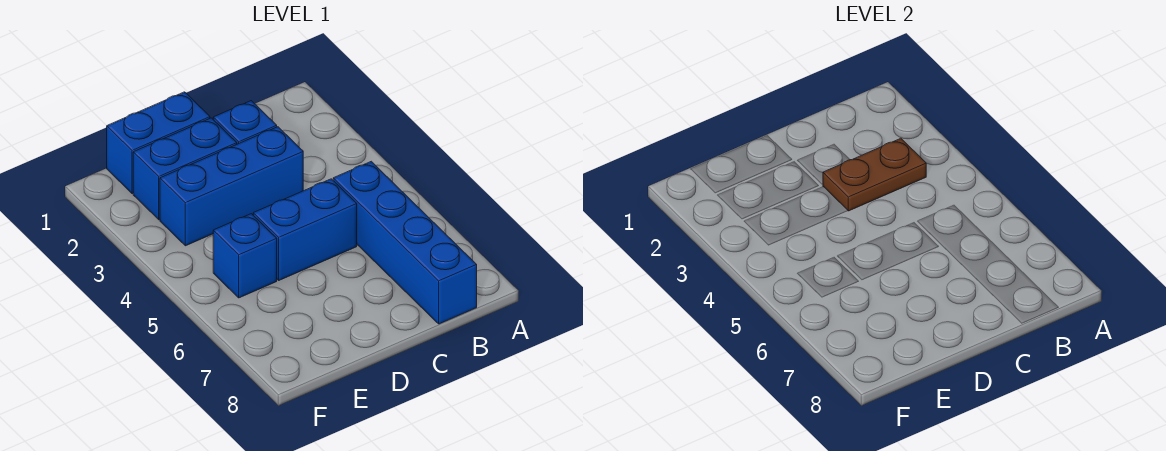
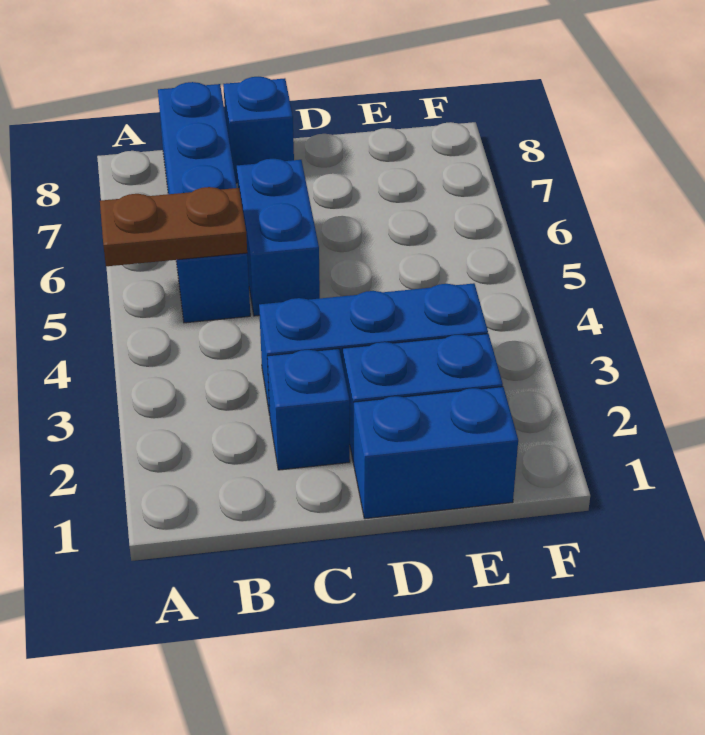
brown plate B3:C3 level 2 -> brown plate A5:B5 level 2
blue brick C5:D5 level 1 -> blue brick C5:C6 level 1
blue brick E5 level 1 -> blue brick C8 level 1

